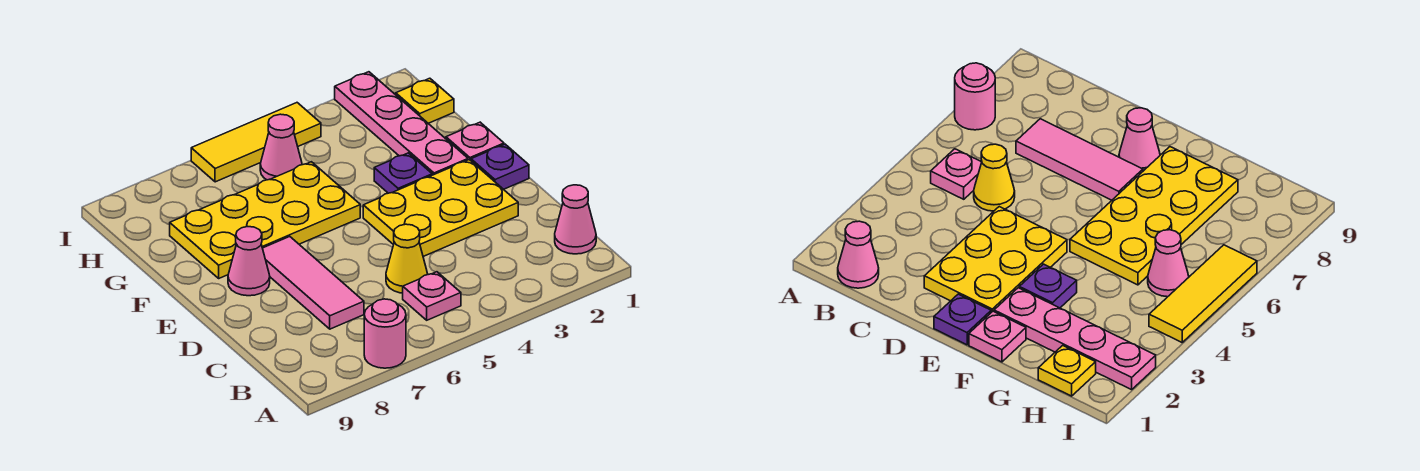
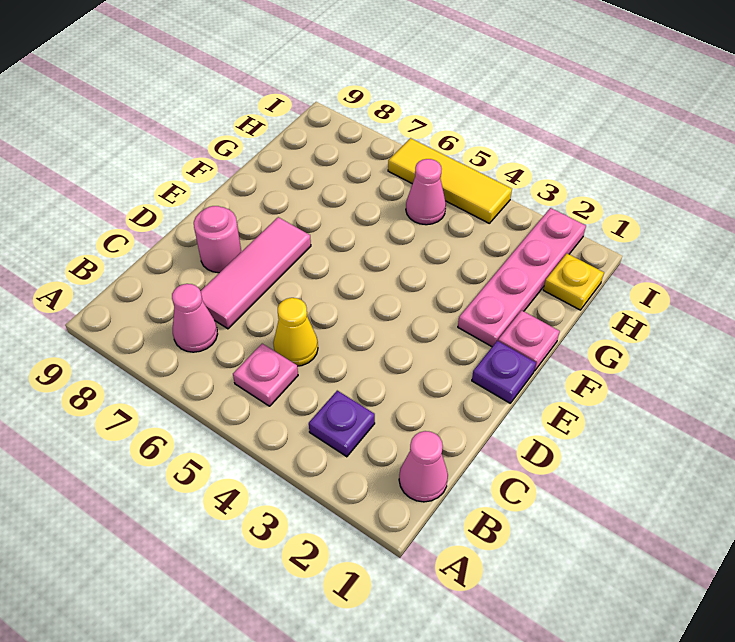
pink round brick A7 level 1 -> pink round brick D8 level 1
yellow plate D2:E4 level 1 -> none
pink cone E8 level 1 -> pink cone B7 level 1
purple plate F3 level 1 -> purple plate B3 level 1
yellow plate F5:G8 level 1 -> none

